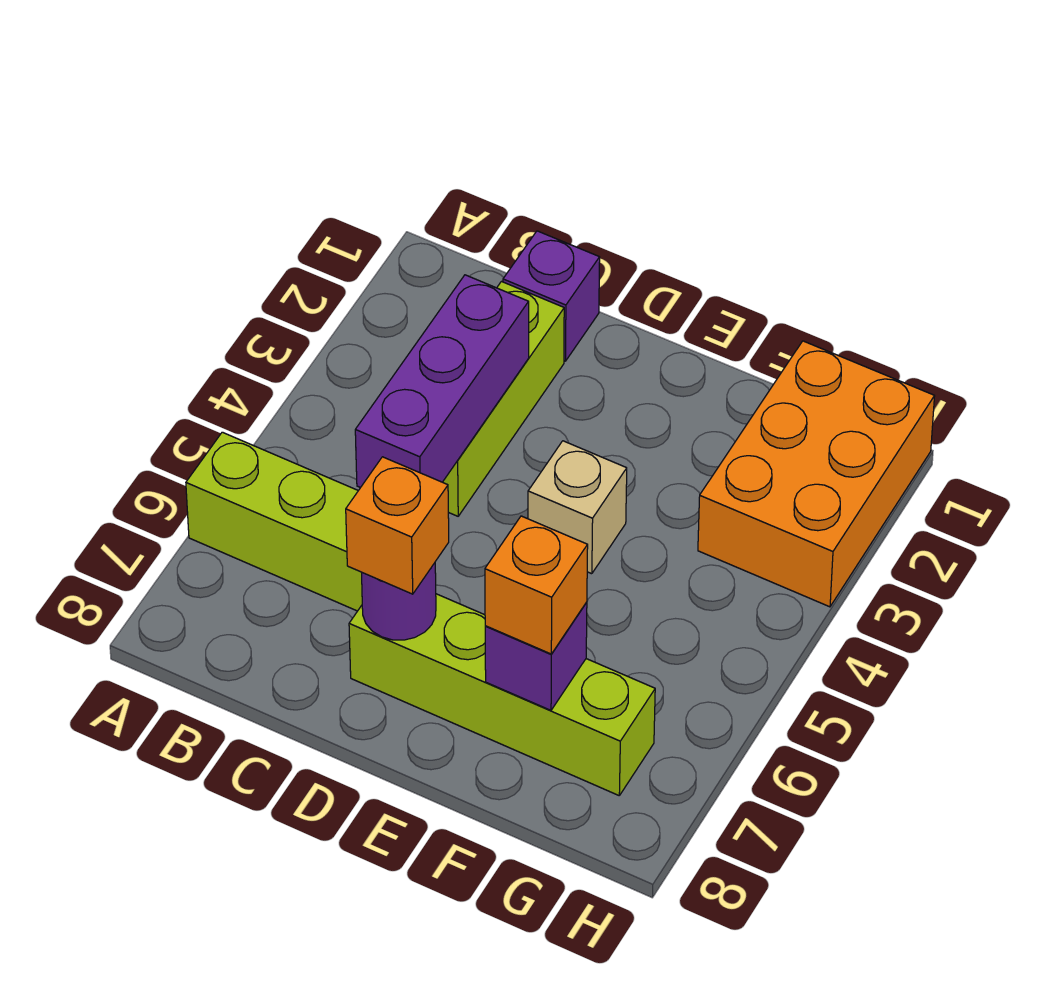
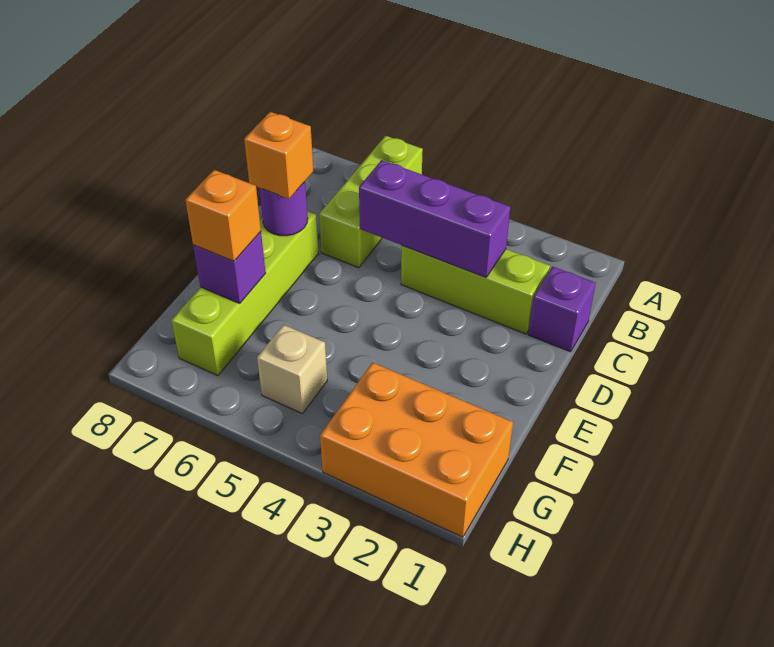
tan brick E4 level 1 -> tan brick G5 level 1

